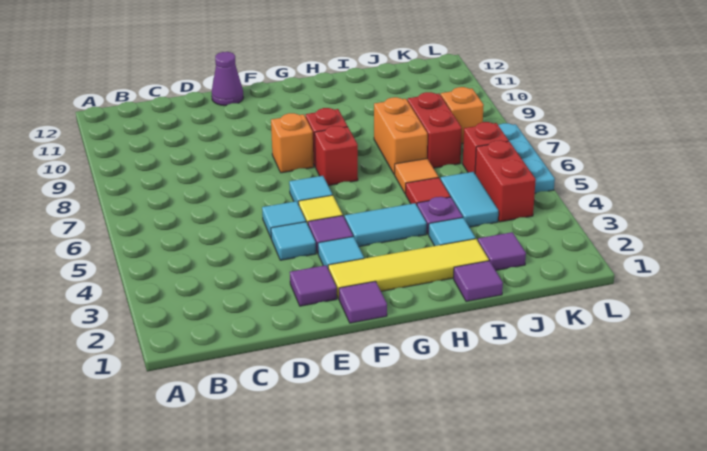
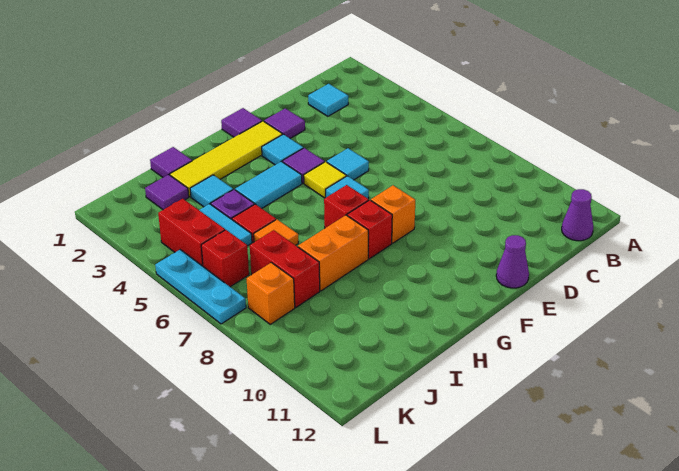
none -> purple cone B12 level 1
cyan tile E4 level 1 -> cyan tile C2 level 1
orange brick I7:I8 level 1 -> orange brick H8:I8 level 1

